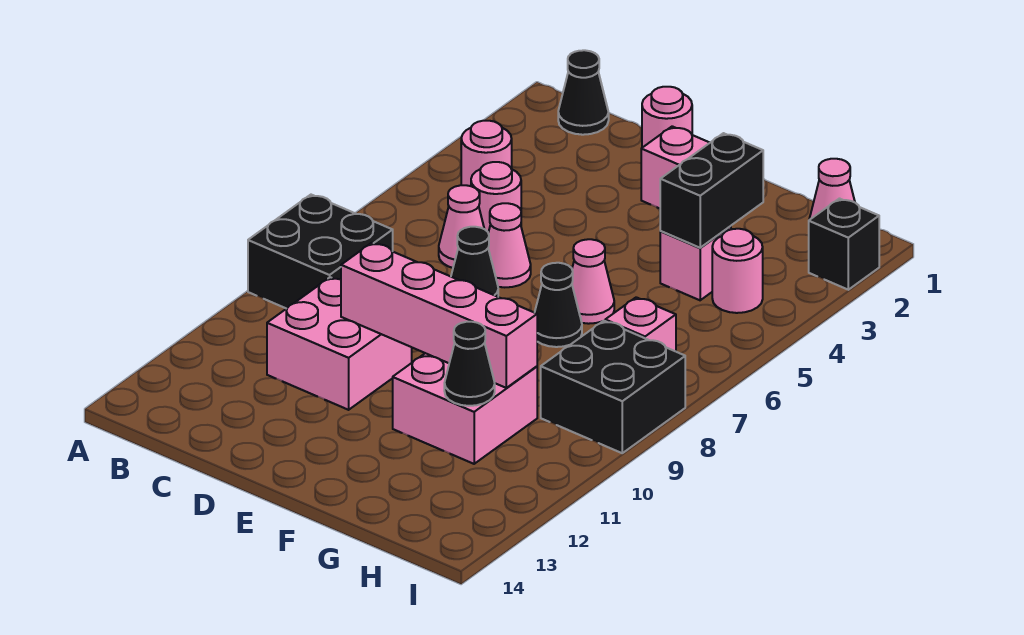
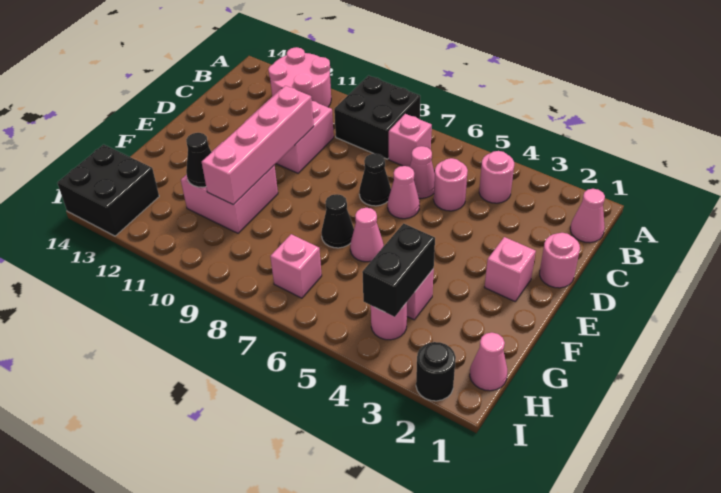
none -> pink round brick A11:B12 level 1
black cone B1 level 1 -> pink cone B1 level 1
none -> pink brick B7 level 1
black brick G3:G4 level 2 -> black brick G4:H4 level 2
black brick H8:I9 level 1 -> black brick H13:I14 level 1
black brick I2 level 1 -> black round brick I2 level 1

